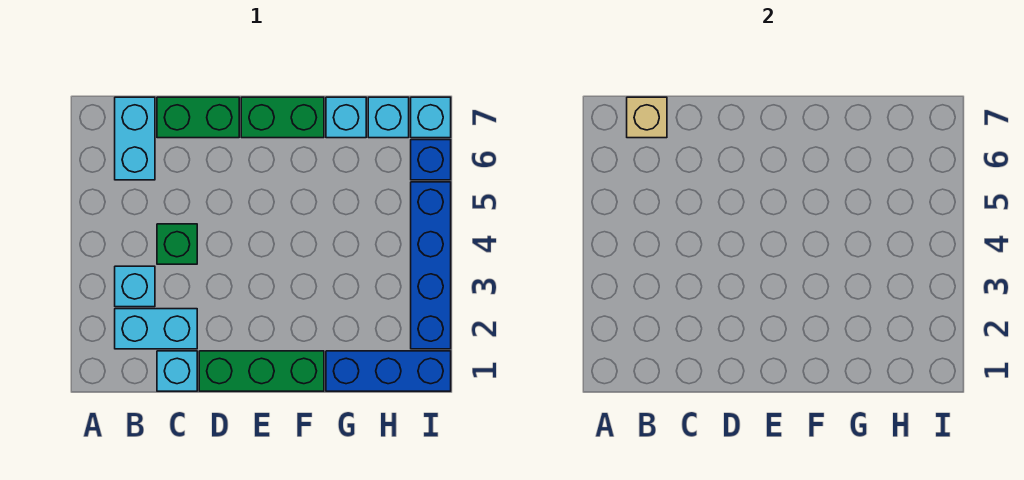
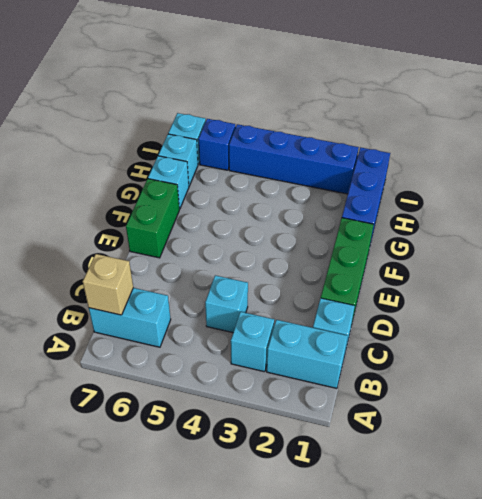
cyan brick B2:C2 level 1 -> cyan brick B1:B2 level 1
green brick C4 level 1 -> cyan brick C4 level 1
green brick C7:D7 level 1 -> none

